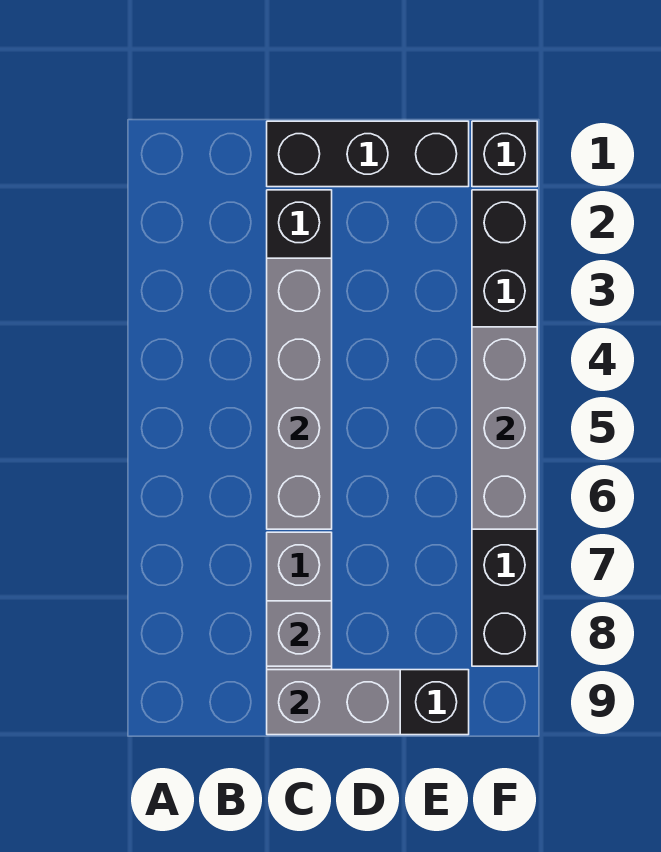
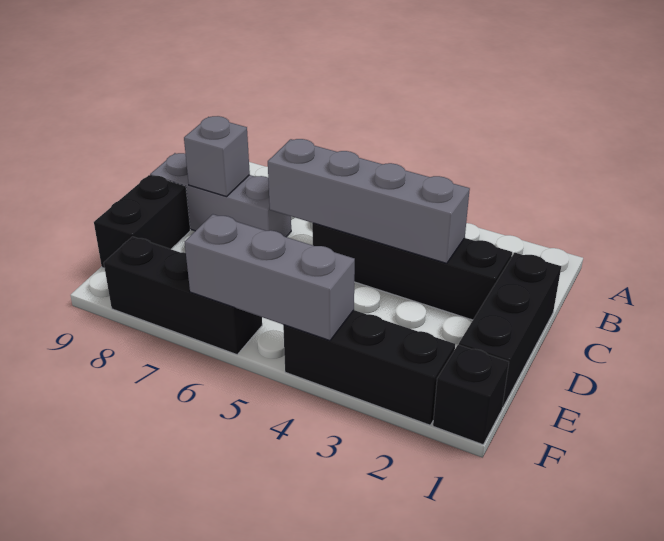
grey brick C9:D9 level 2 -> none

